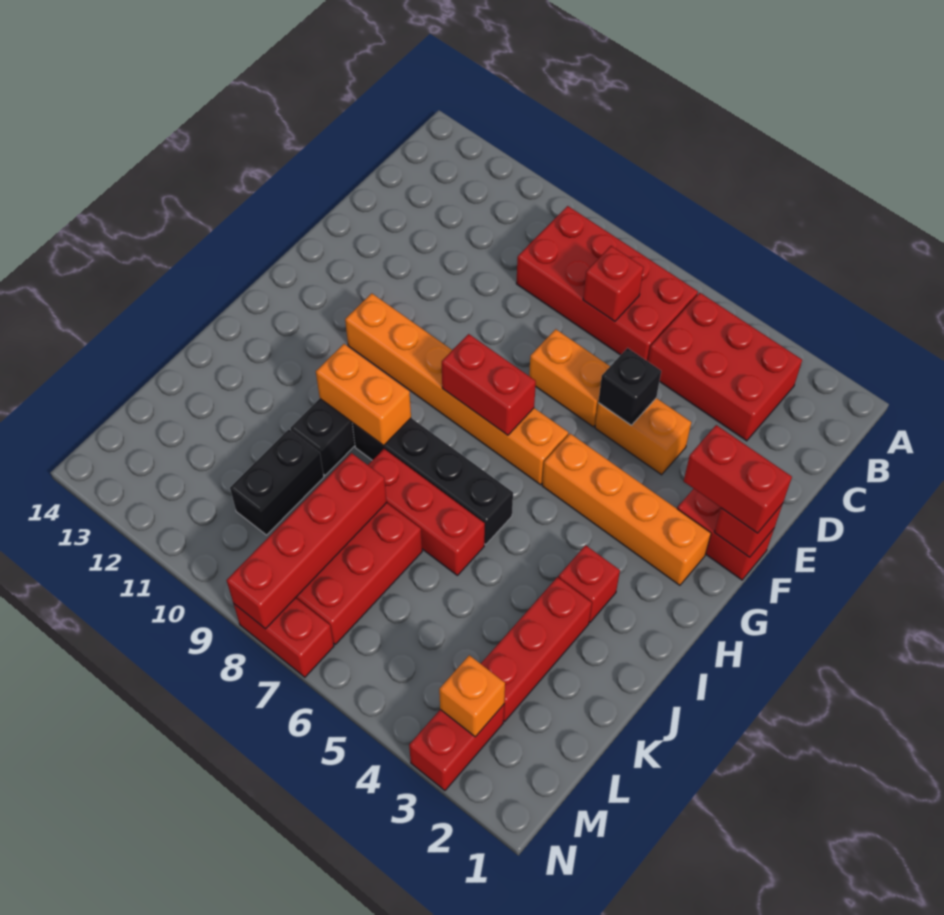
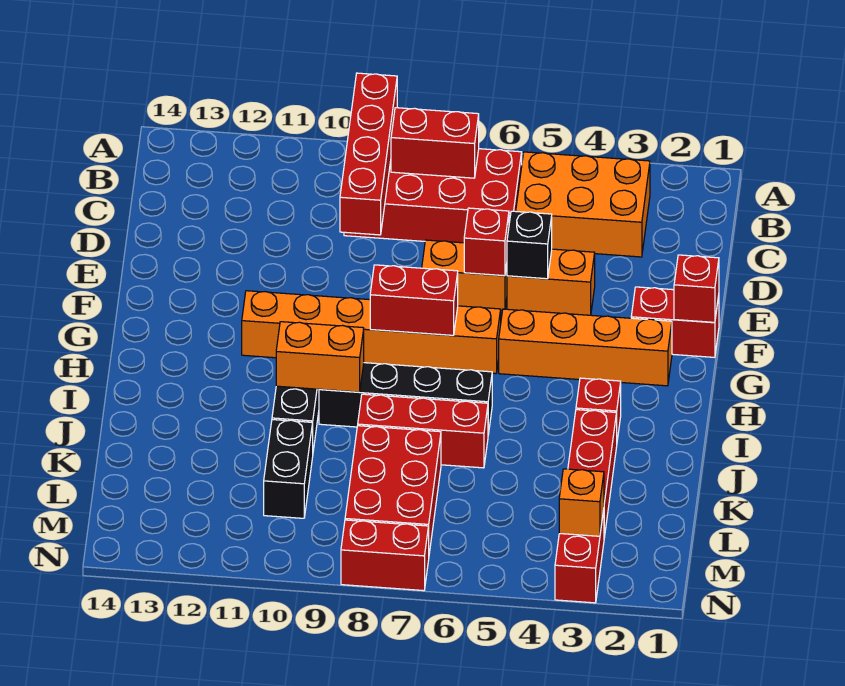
red brick B3:C5 level 1 -> orange brick B3:C5 level 1
red brick C7 level 2 -> red brick E6 level 2
red brick F1:F2 level 3 -> red brick B7:B8 level 2
red brick K8:N8 level 2 -> red brick A9:D9 level 2

